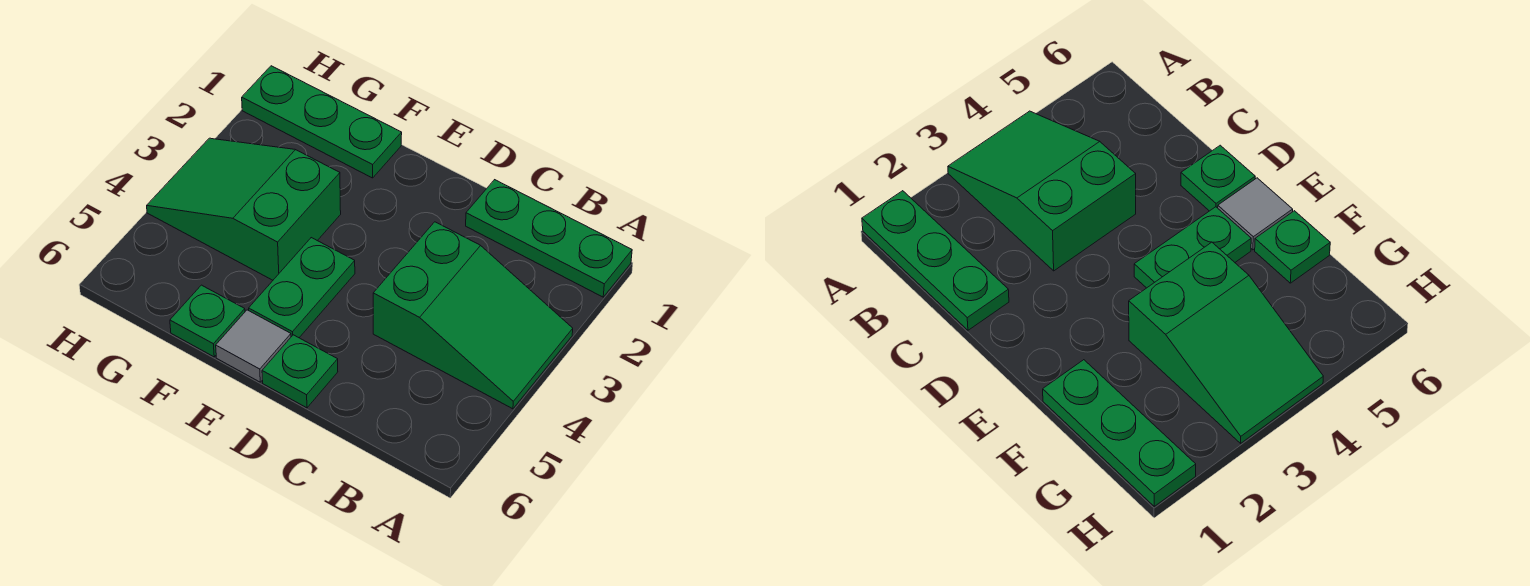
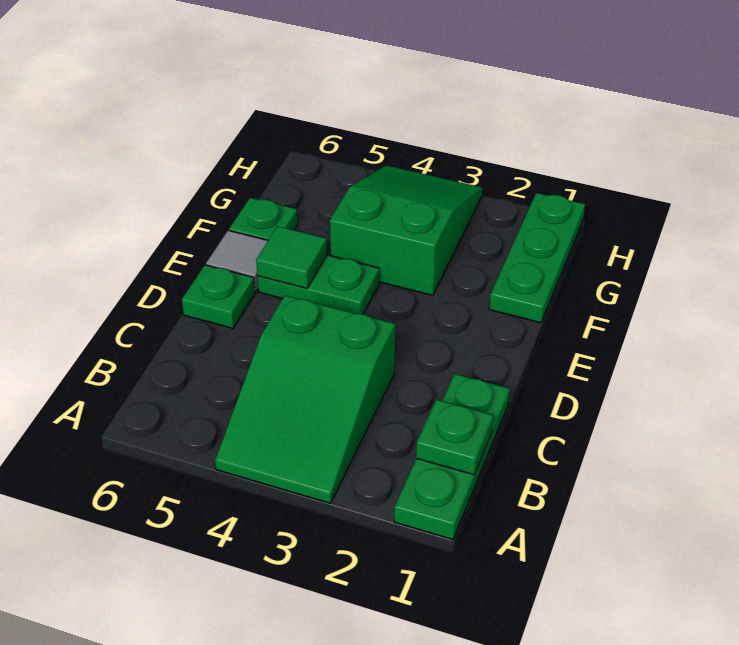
none -> green plate B1 level 2
none -> green tile E5 level 2

